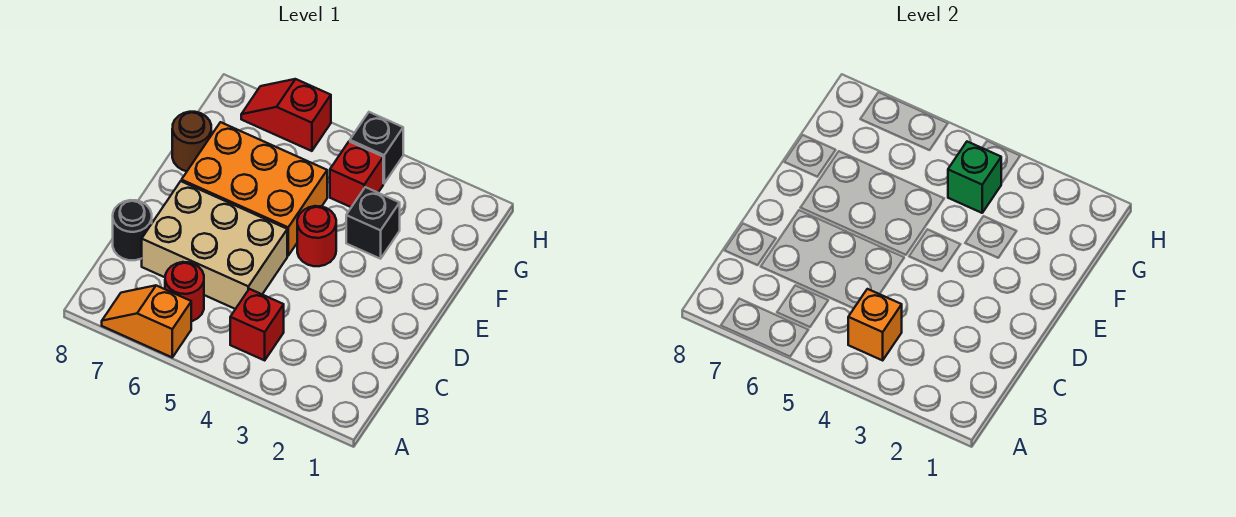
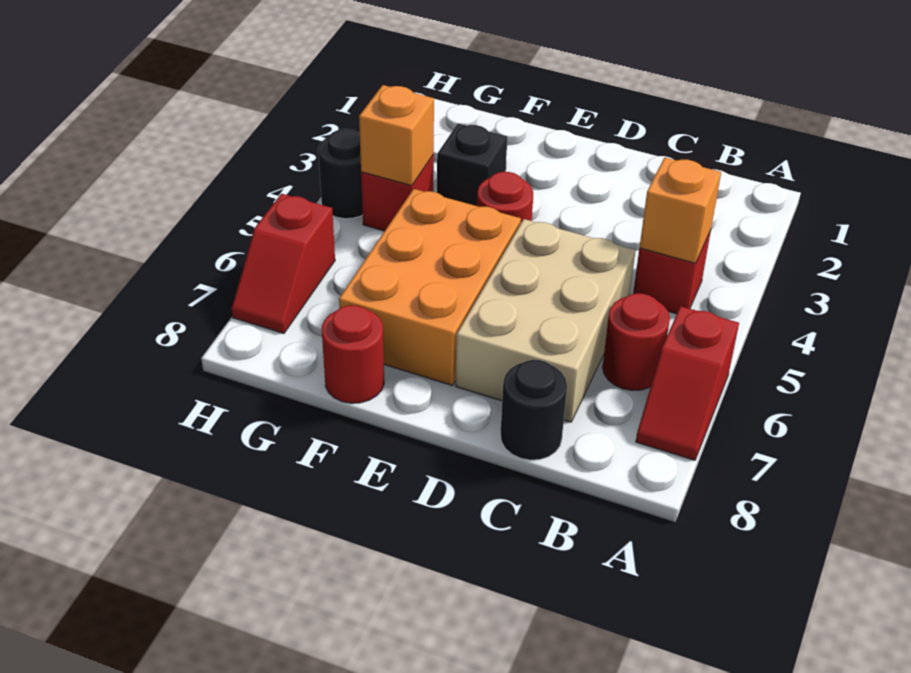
orange slope A6:A7 level 1 top 6 -> red slope A6:A7 level 1 top 6
brown round brick F8 level 1 -> red round brick F8 level 1
green brick G4 level 2 -> orange brick G4 level 2
black brick H4 level 1 -> black round brick H4 level 1

